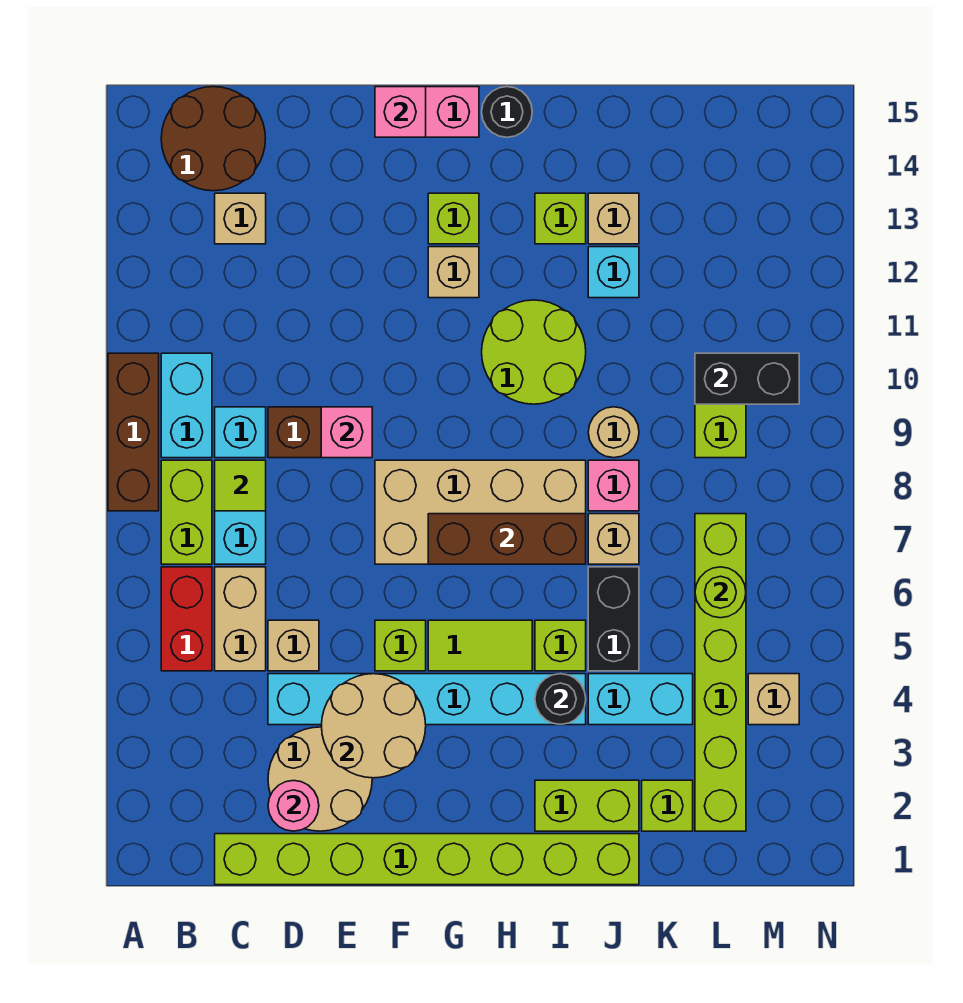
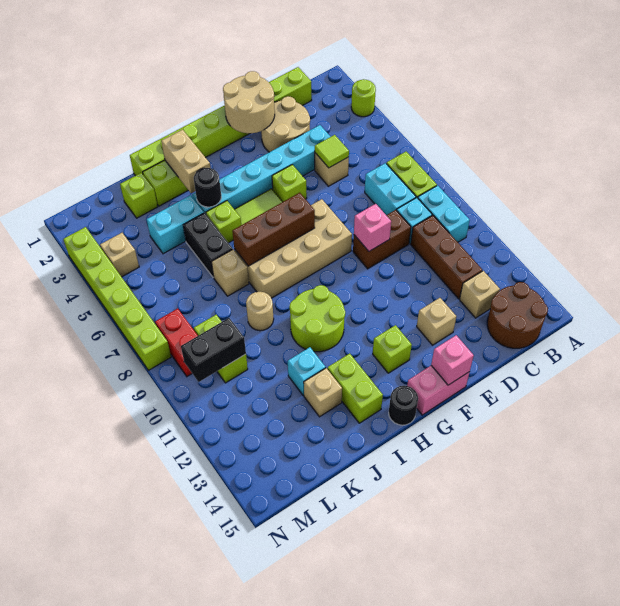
brown brick A8:A10 level 1 -> brown brick C10:C12 level 1
red brick B5:B6 level 1 -> red brick M8:M9 level 1
tan brick C5:C6 level 1 -> tan brick I2:I3 level 2
lime tile C8 level 2 -> lime tile D5 level 2
pink round brick D2 level 2 -> none
tan round brick E3:F4 level 2 -> tan round brick E1:F2 level 2
tan brick G12 level 1 -> tan brick E13 level 1
lime brick I13 level 1 -> lime brick I13:I14 level 1
pink brick J8 level 1 -> none
lime brick L2:L7 level 1 -> lime brick N3:N8 level 1
lime round brick L6 level 2 -> lime round brick A3 level 1

